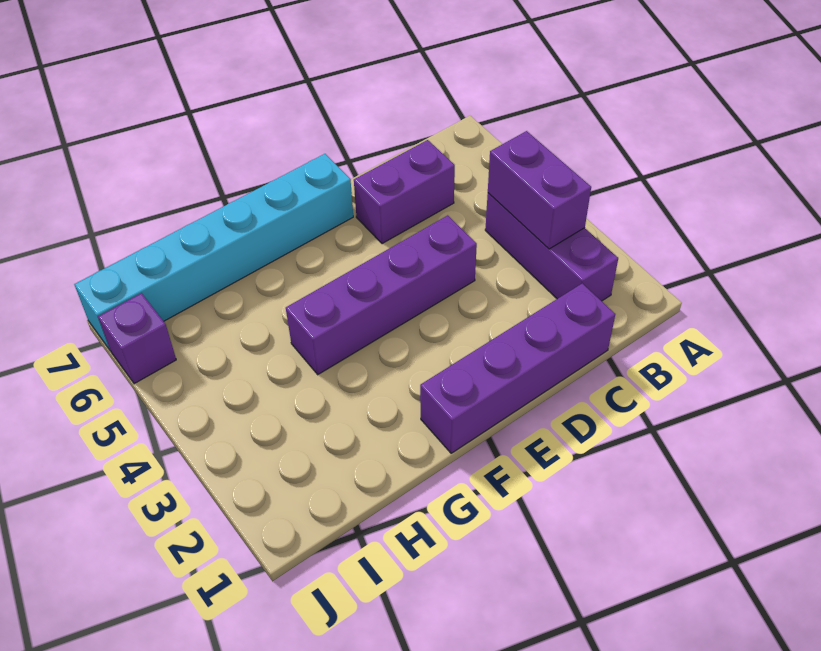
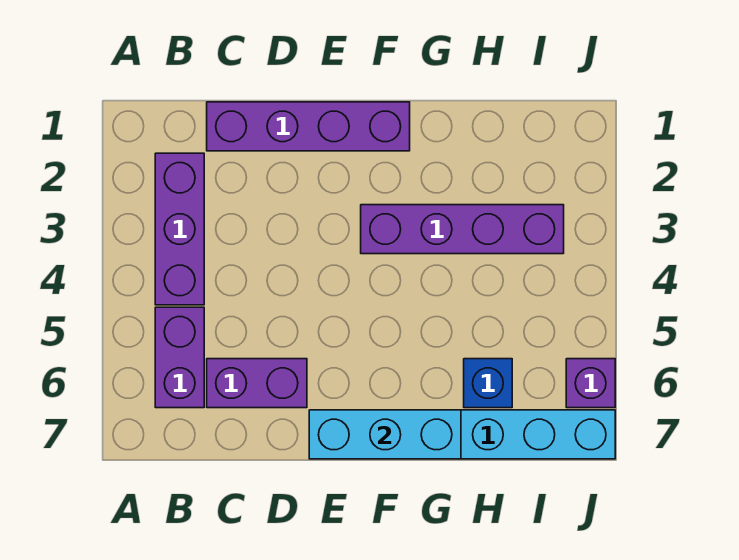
purple brick B3:B4 level 2 -> purple brick B5:B6 level 1
purple brick D4:G4 level 1 -> purple brick F3:I3 level 1
none -> cyan brick E7:G7 level 2
none -> blue brick H6 level 1

